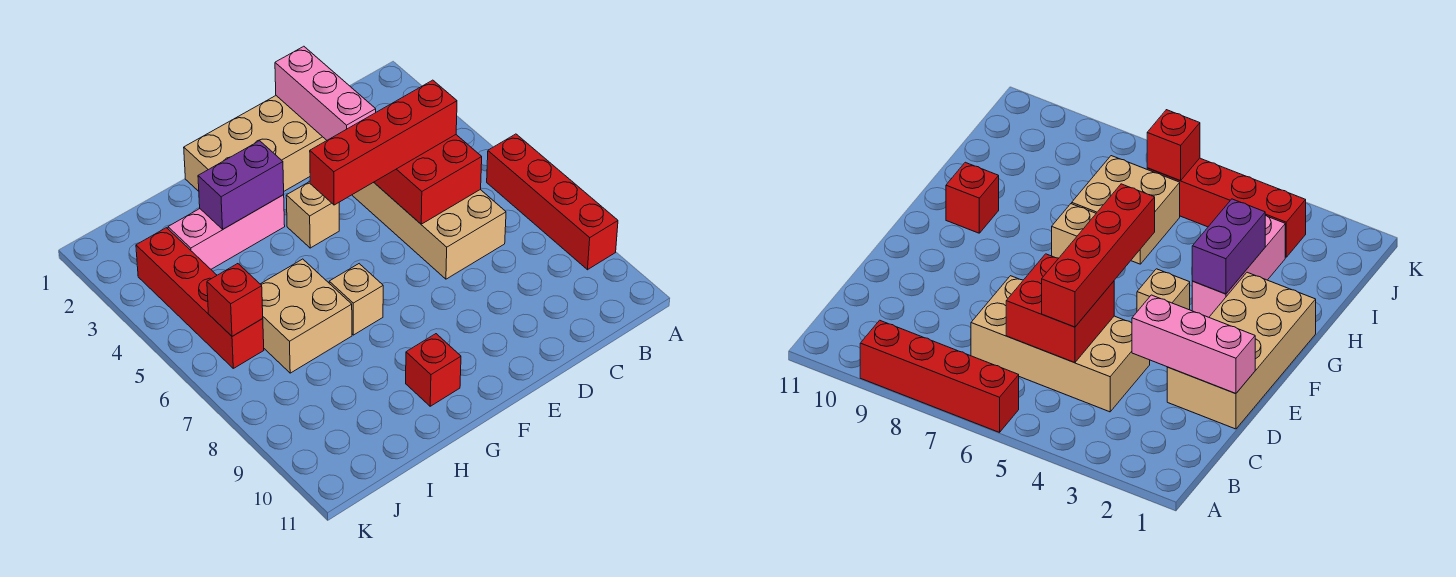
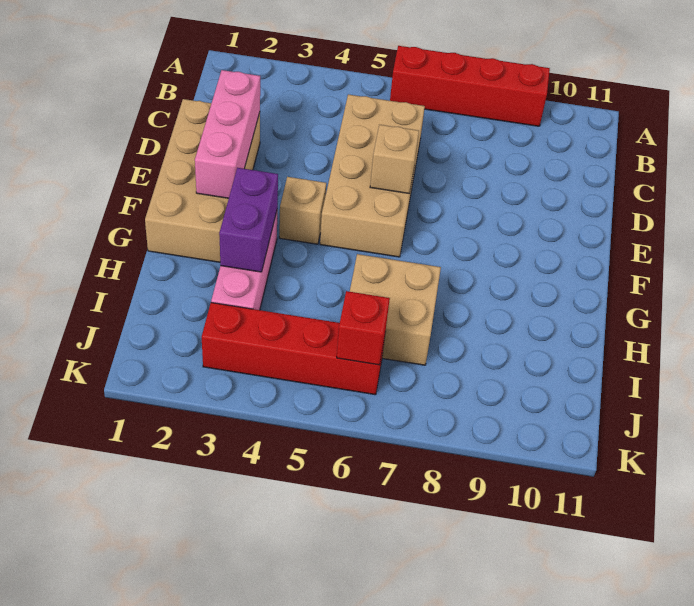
tan brick C4:D7 level 1 -> tan brick C5:F6 level 1
red brick C5:D6 level 2 -> none
red brick C5:F5 level 3 -> none
pink brick D1:D3 level 2 -> pink brick D2:F2 level 2
tan brick G7 level 1 -> tan brick E6 level 2
red brick G10 level 1 -> none

